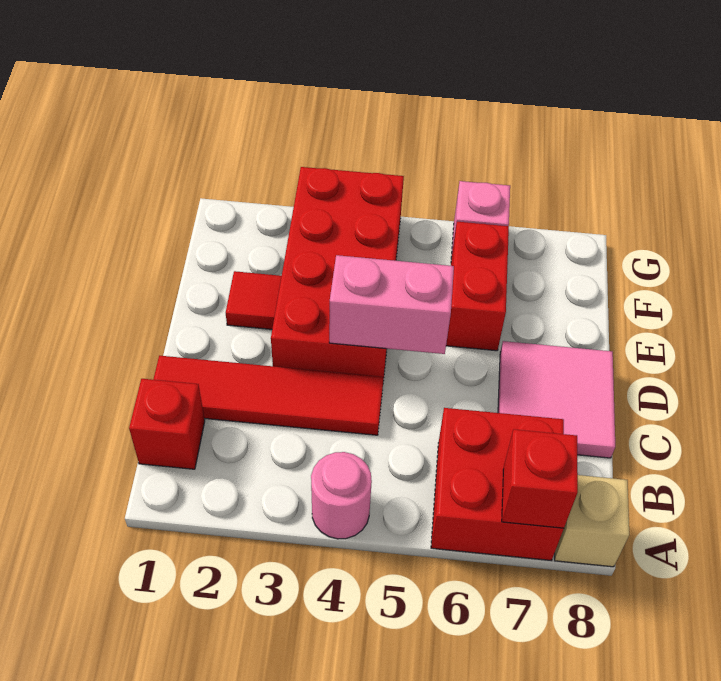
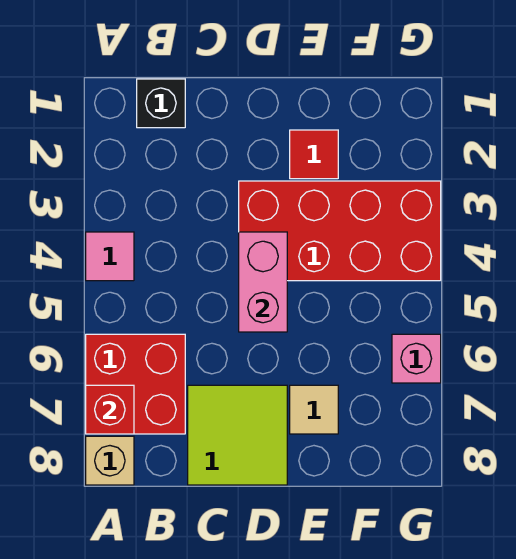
pink round brick A4 level 1 -> pink tile A4 level 1
red brick B1 level 1 -> black brick B1 level 1
red tile C1:C4 level 1 -> none
pink tile C7:D8 level 1 -> lime tile C7:D8 level 1
red brick E6:F6 level 1 -> none
none -> tan tile E7 level 1

